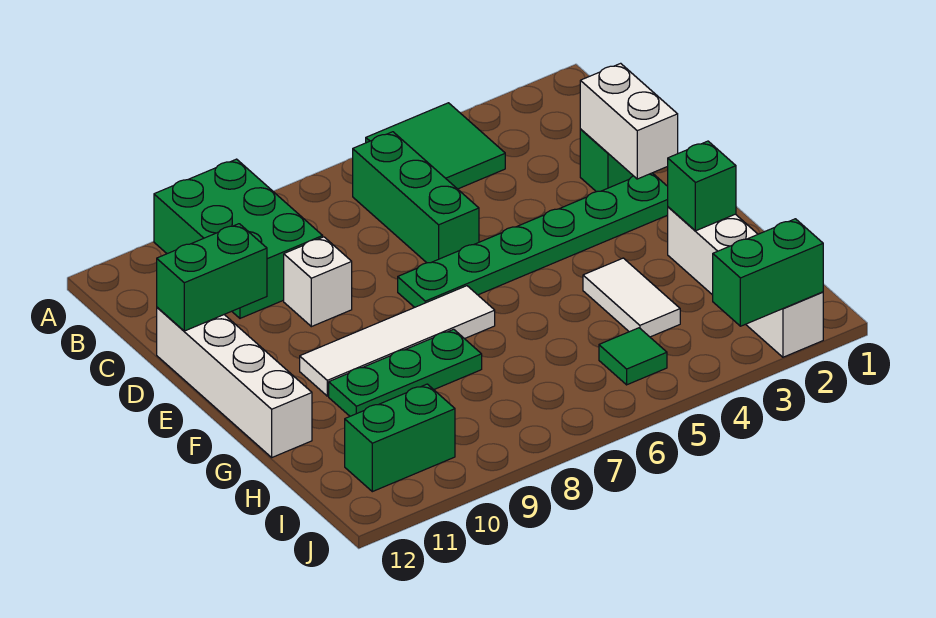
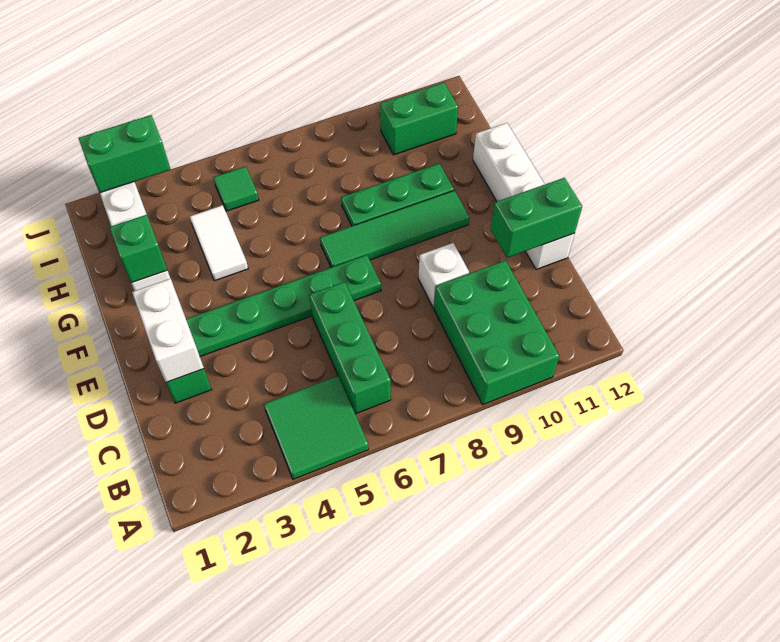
white tile F7:F10 level 1 -> green tile F7:F10 level 1

